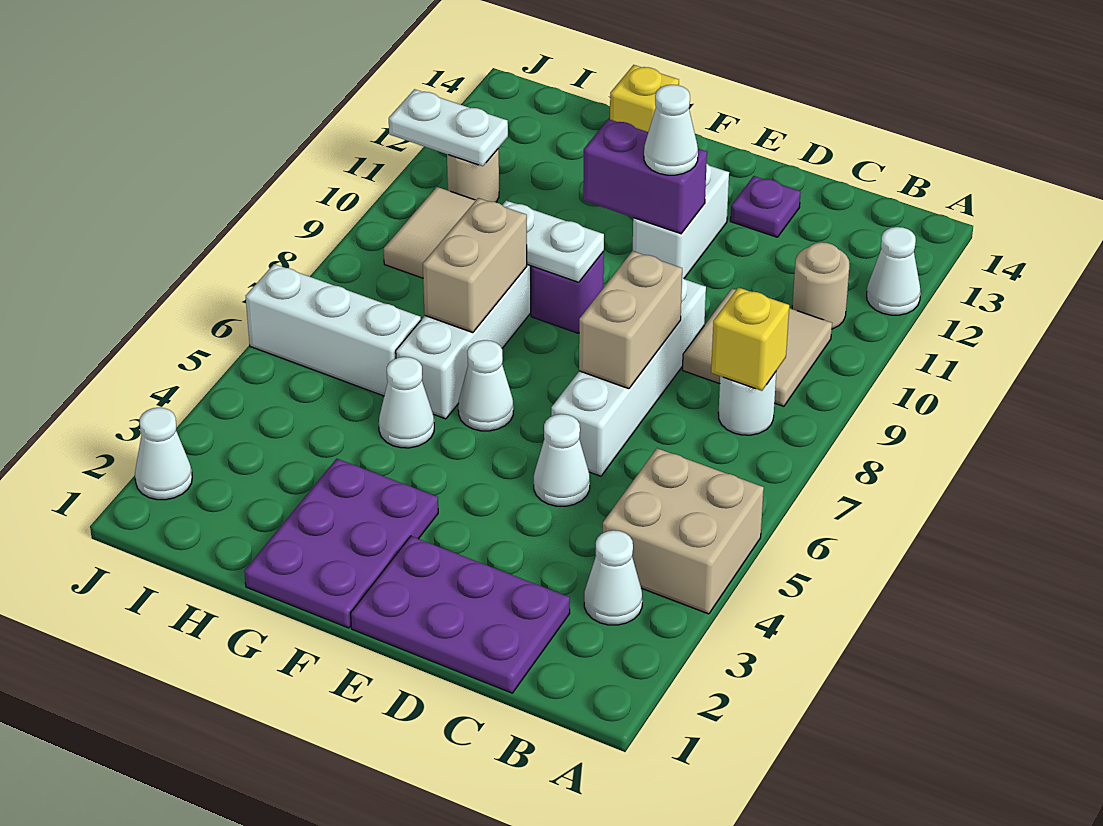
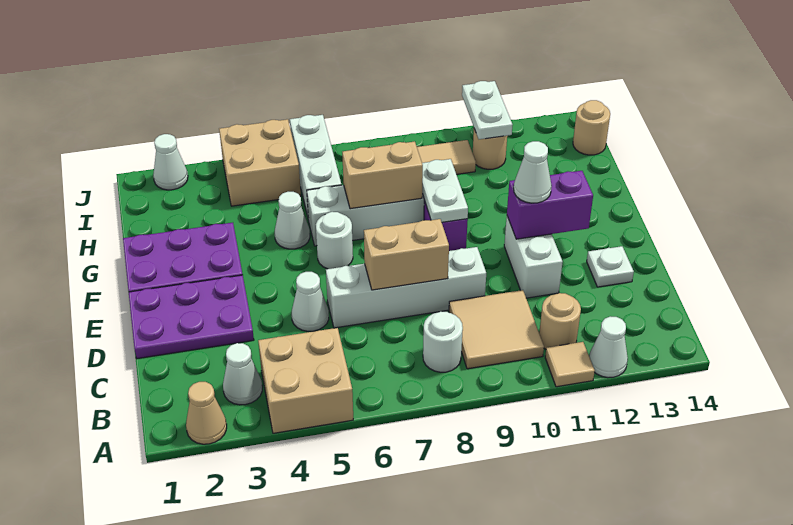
none -> tan cone A2 level 1
none -> tan tile A11 level 1
yellow brick B8 level 2 -> none
purple plate C1:E2 level 1 -> purple plate D1:E3 level 1
purple plate D13 level 1 -> white plate D13 level 1
white brick E11:E12 level 1 -> white brick D11:E11 level 1
purple brick E11:F11 level 2 -> purple brick E11:E12 level 2
white cone F6 level 1 -> white round brick F6 level 1
yellow brick G14 level 1 -> none
none -> tan brick I4:J5 level 1
none -> tan round brick I14 level 1

